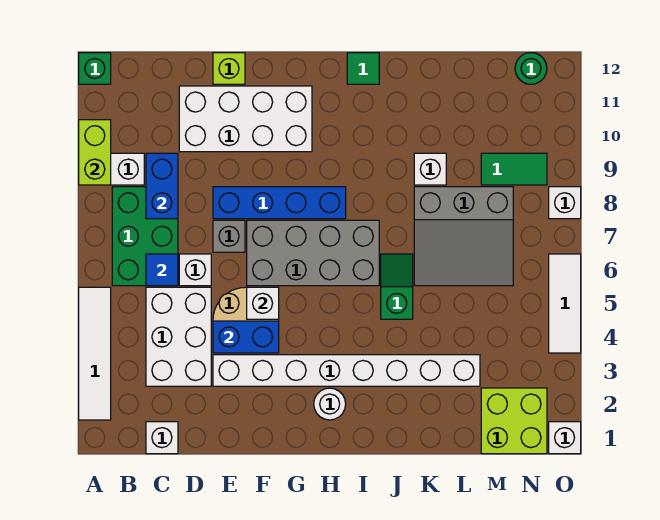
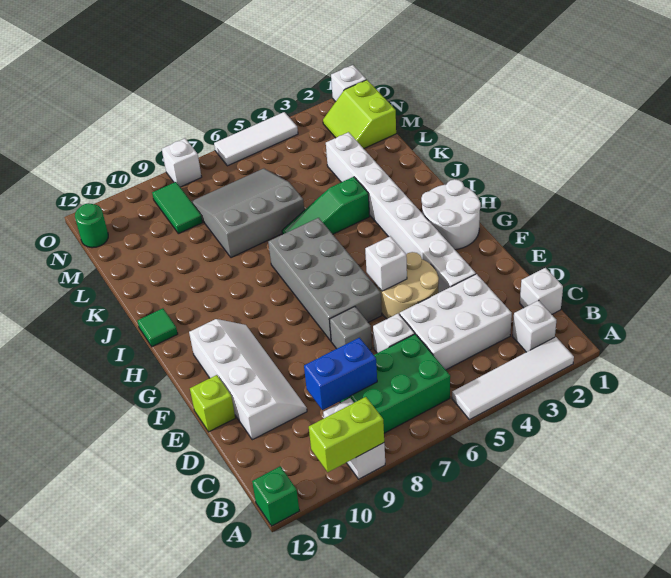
blue tile C6 level 2 -> none
white brick D10:G11 level 1 -> white slope D10:G11 level 1 top 11
blue brick E4:F4 level 2 -> none
blue brick E8:H8 level 1 -> none
white round brick H2 level 1 -> white round brick G1:H2 level 1
green slope J5:J6 level 1 top 5 -> green slope J4:J6 level 1 top 4
grey slope K6:M8 level 1 top 8 -> grey slope K6:M8 level 1 top K
white brick K9 level 1 -> white brick B2 level 1
lime brick M1:N2 level 1 -> lime slope M1:N2 level 1 top 1

